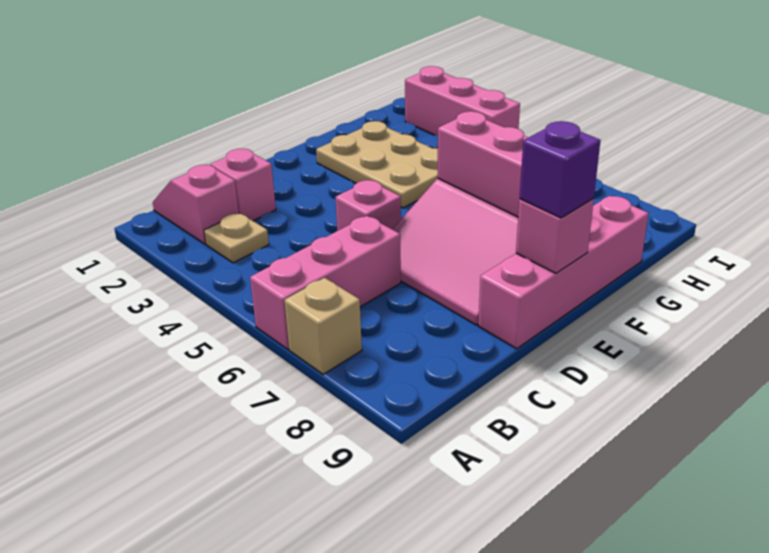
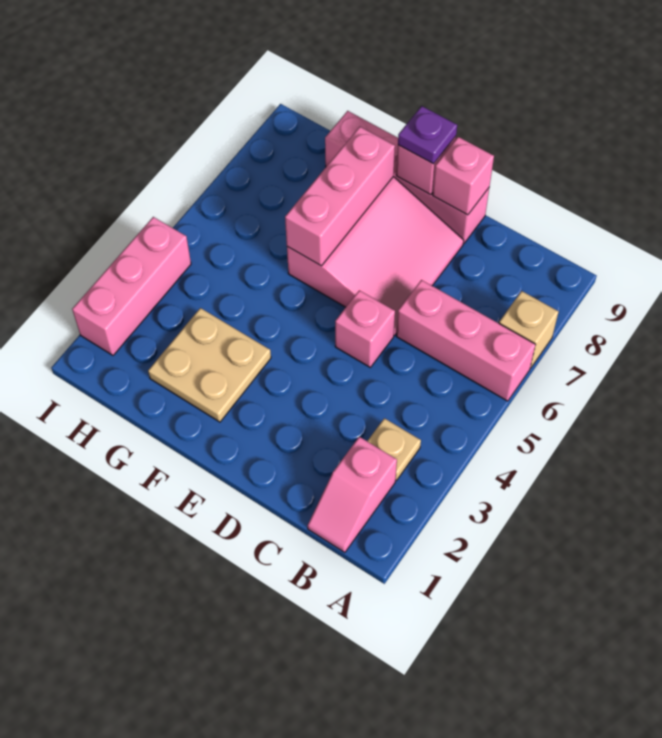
pink brick C2 level 1 -> pink brick D9 level 2
purple brick E9 level 3 -> purple plate E9 level 3
tan plate F2:G4 level 1 -> tan plate F2:G3 level 1

